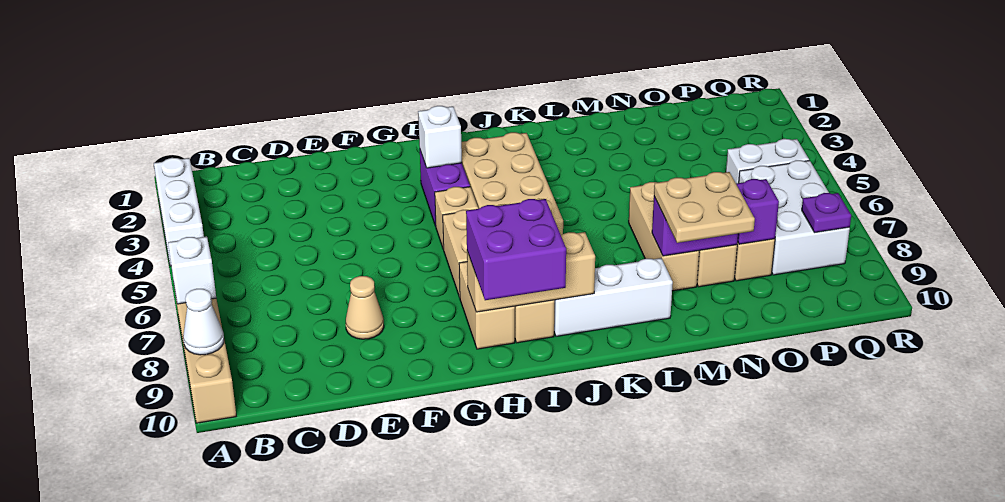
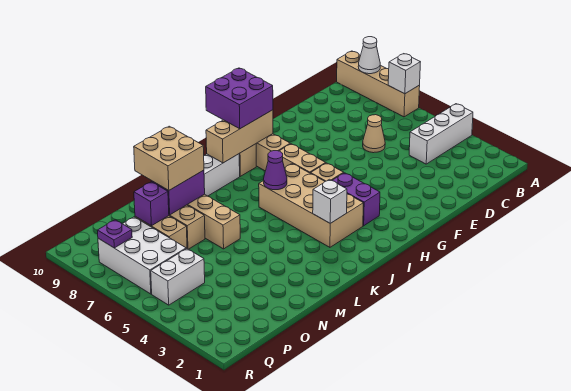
white brick A2:A4 level 1 -> white brick A4:C4 level 1
tan cone E8 level 1 -> tan cone D6 level 1
white brick H3 level 2 -> white brick J3 level 2
none -> purple cone J6 level 2
tan plate M8:N9 level 3 -> tan brick M8:N9 level 3

